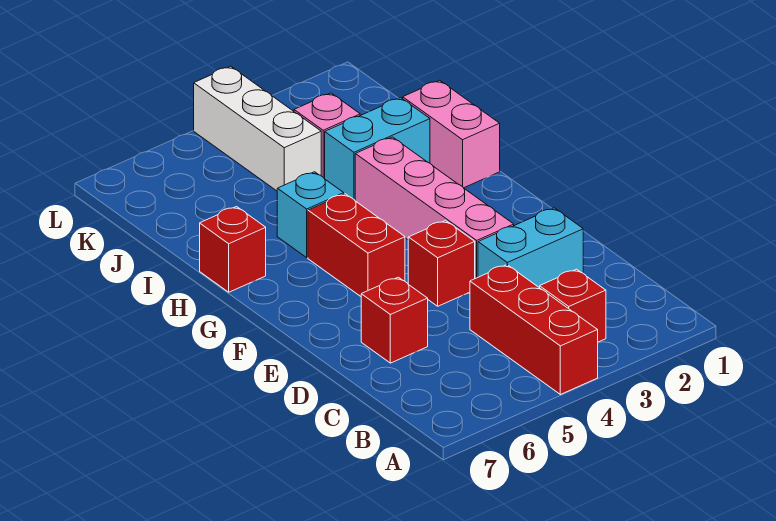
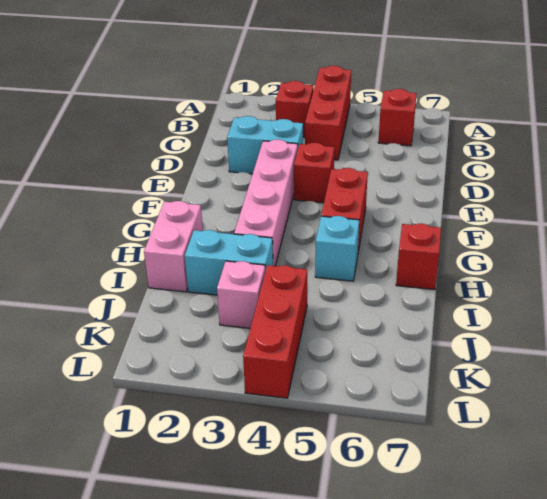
red brick D6 level 1 -> red brick B6 level 1
white brick J4:L4 level 1 -> red brick J4:L4 level 1

